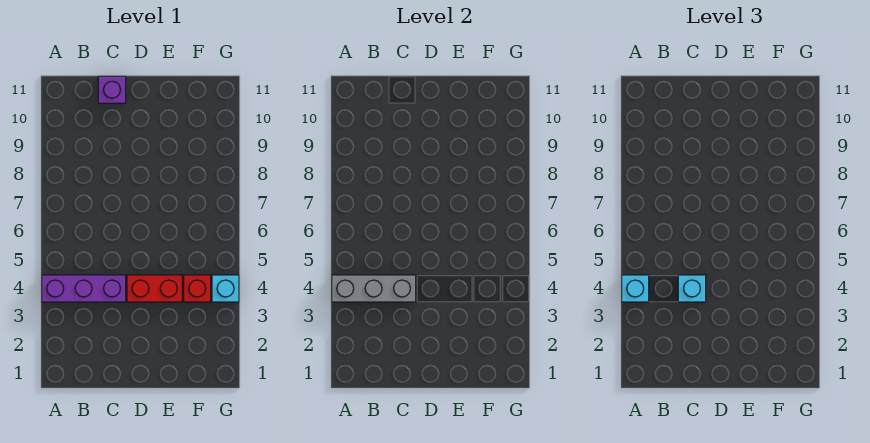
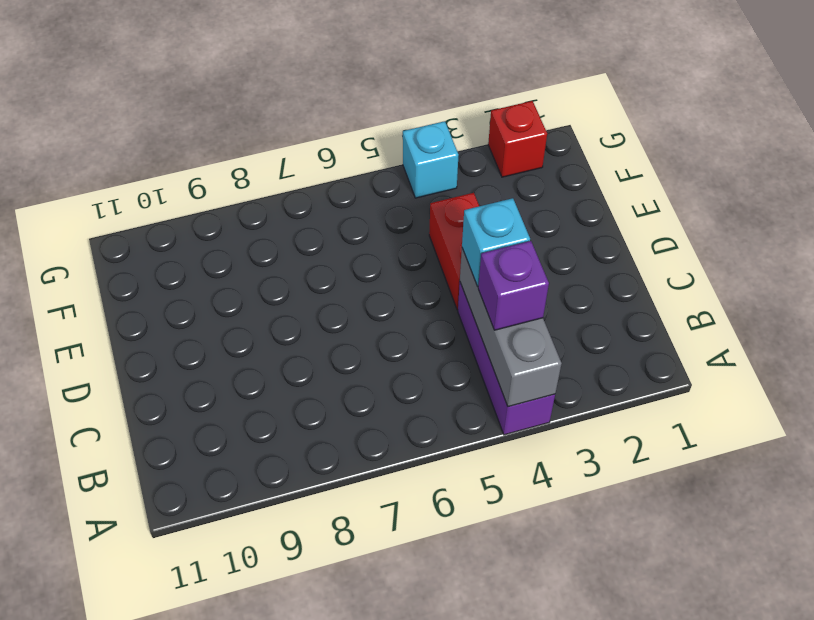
cyan brick A4 level 3 -> none
purple brick C11 level 1 -> purple brick B4 level 3
red brick F4 level 1 -> red brick G2 level 1

